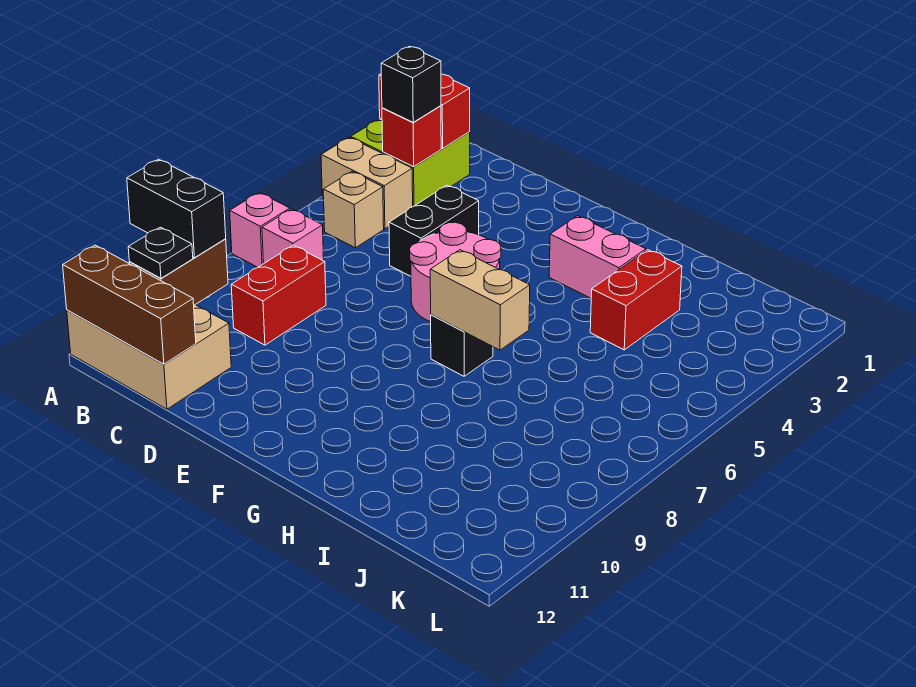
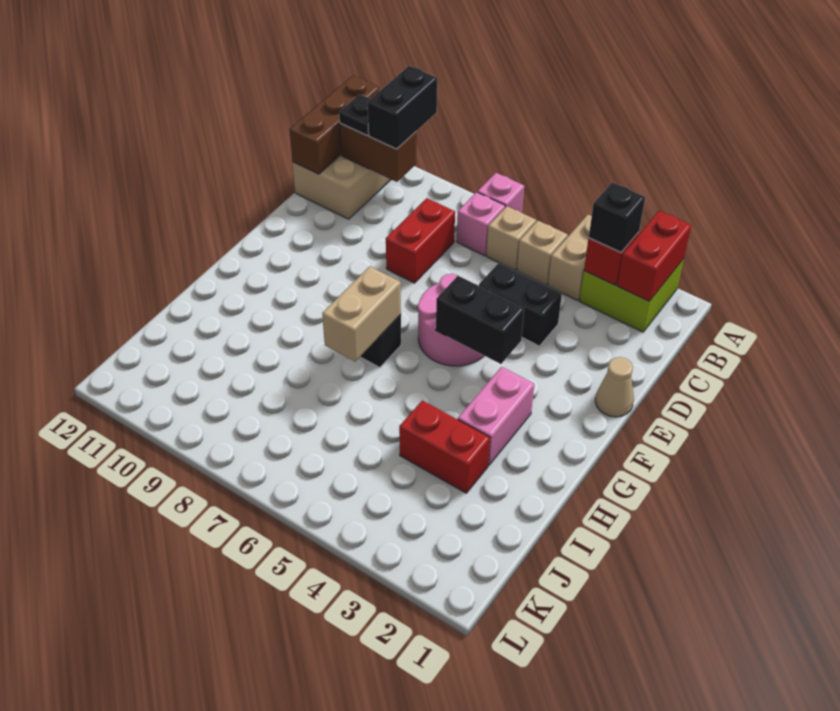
none -> tan brick B6 level 1
red brick C8:C9 level 1 -> red brick C8:D8 level 1
none -> tan cone E1 level 1
none -> black brick F4:F5 level 2

